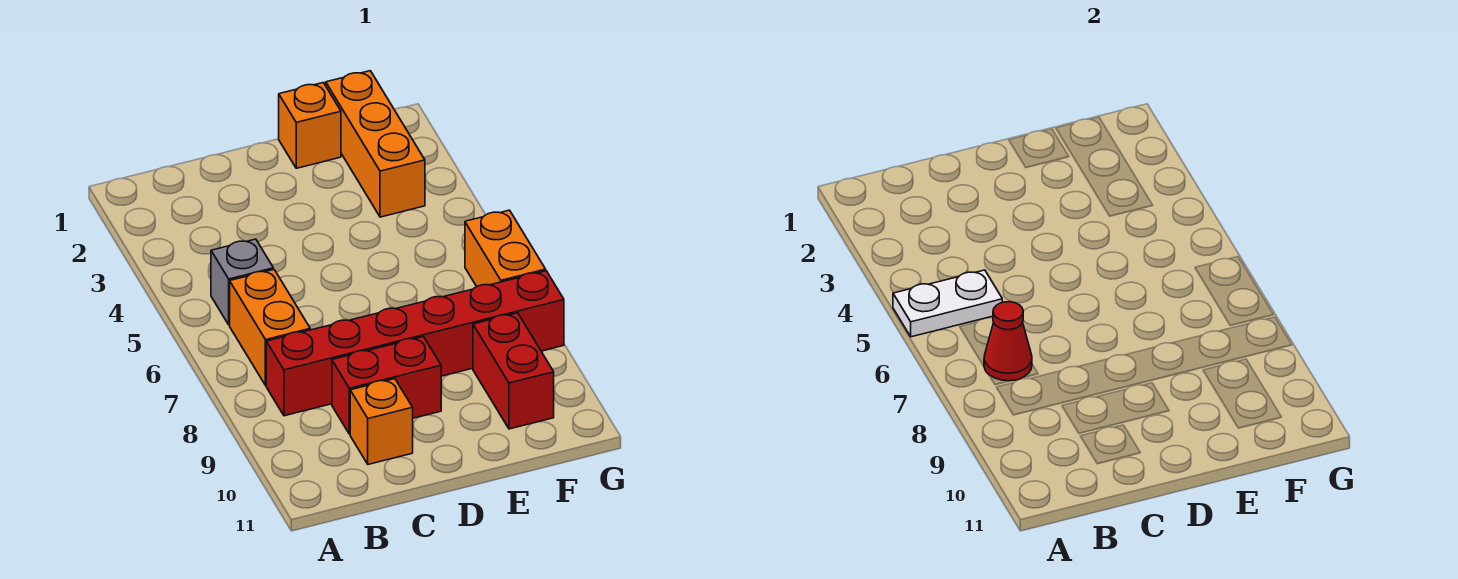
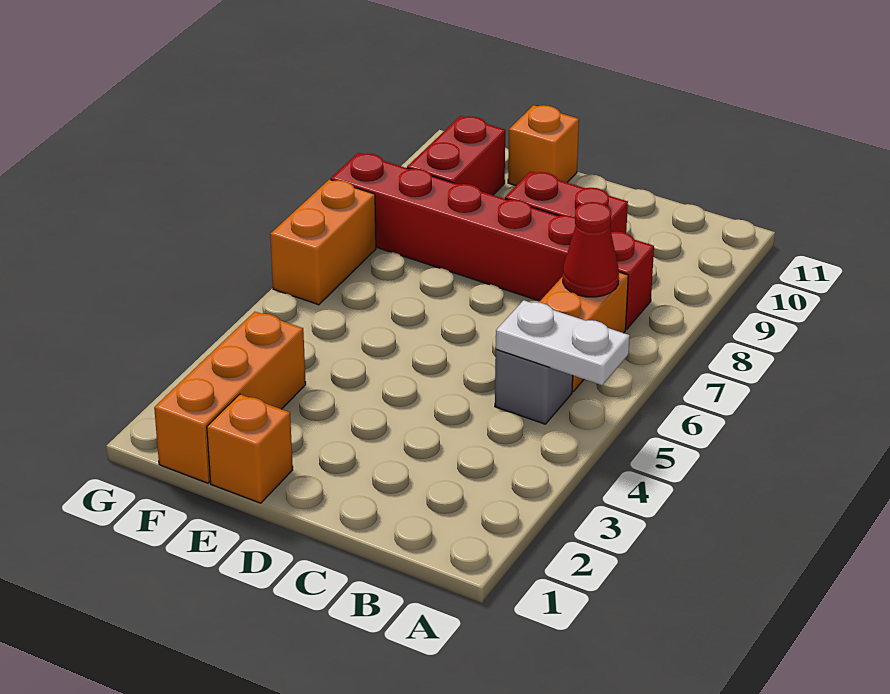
orange brick C10 level 1 -> orange brick E11 level 1

